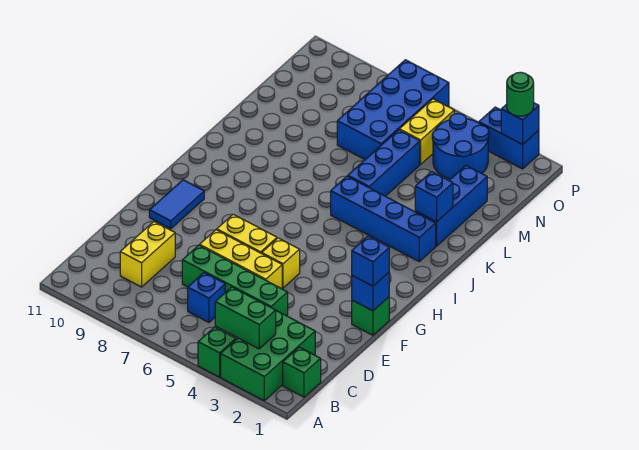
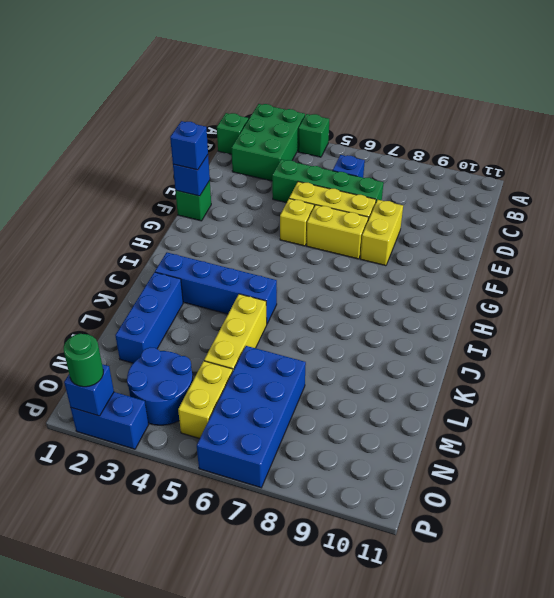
green brick B3:B4 level 2 -> none
yellow brick C9:D9 level 1 -> yellow brick E8:F8 level 1
blue tile F10:G10 level 1 -> none
blue brick K2 level 2 -> none
blue brick K5:M5 level 1 -> yellow brick K5:M5 level 1

